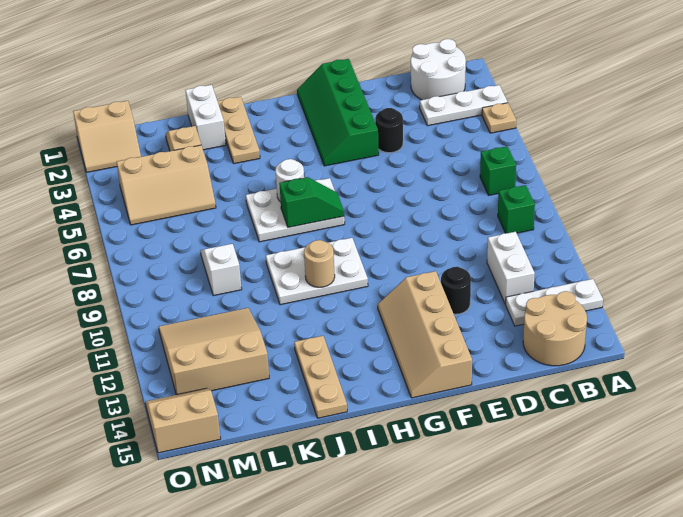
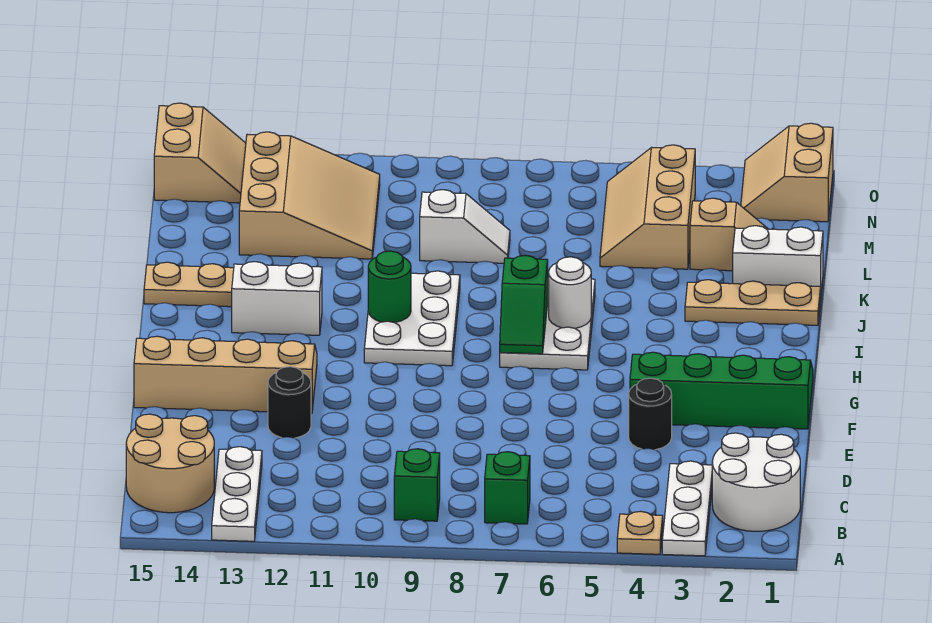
white brick C11:C12 level 1 -> white brick I12:I13 level 1
tan round brick I10 level 2 -> green round brick I10 level 2

